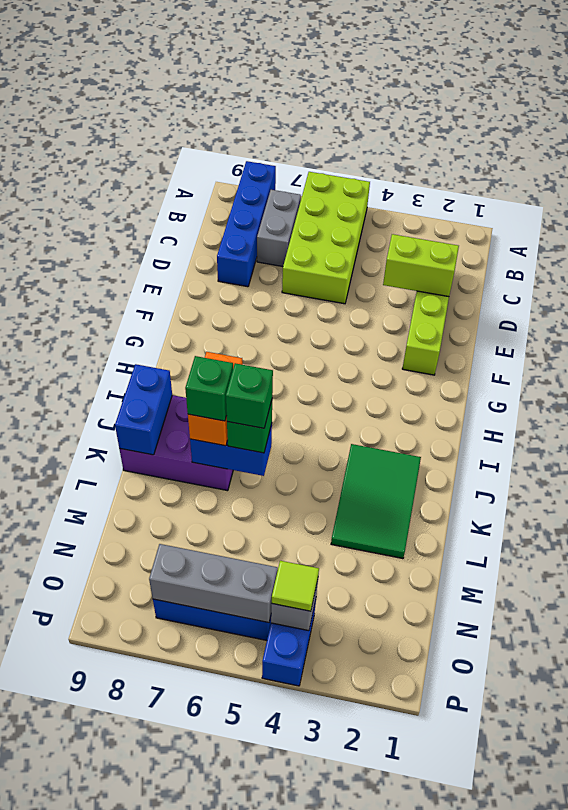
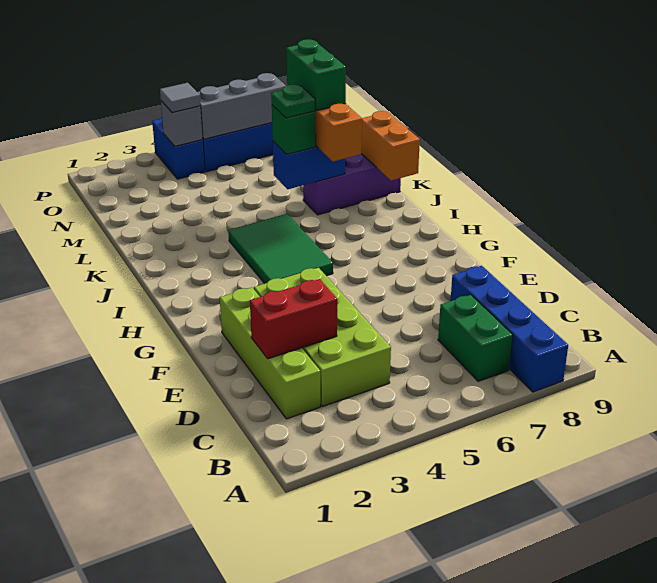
lime brick A5:D6 level 1 -> lime brick C3:F4 level 1
grey brick B7:C7 level 1 -> green brick B7:C7 level 1
lime brick D2:D3 level 2 -> red brick D2:D3 level 2
green tile J2:L3 level 1 -> green tile H4:J5 level 1
purple brick J7:K9 level 1 -> purple brick K7:K9 level 1
blue brick J9:K9 level 2 -> orange brick J9:K9 level 2
green brick K6 level 4 -> green plate K6 level 4
green brick K7 level 4 -> green brick K7:L7 level 4
lime tile O4 level 3 -> grey tile O4 level 3

